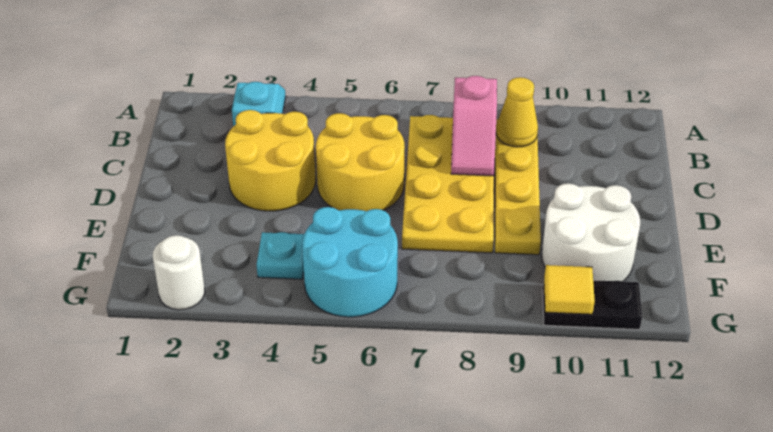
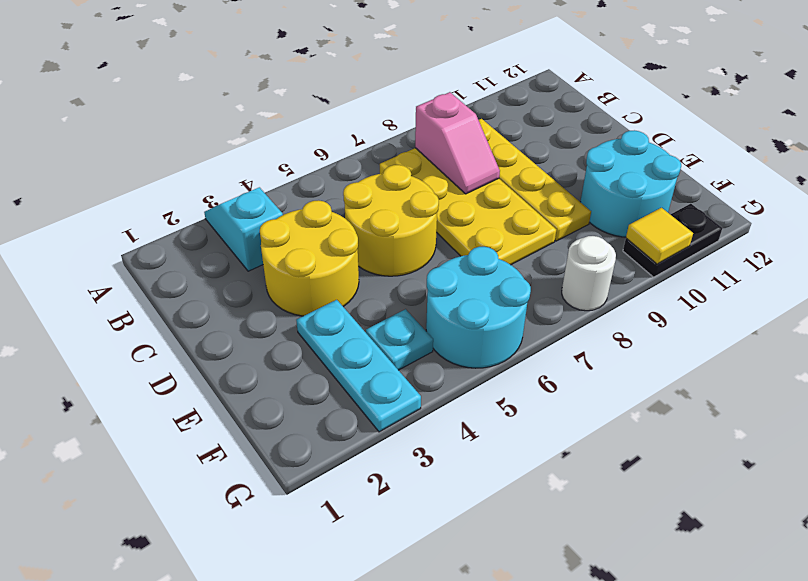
yellow cone B9 level 2 -> none
none -> cyan plate E3:G3 level 1
white round brick E10:F11 level 1 -> cyan round brick E10:F11 level 1
white round brick G2 level 1 -> white round brick G8 level 1

